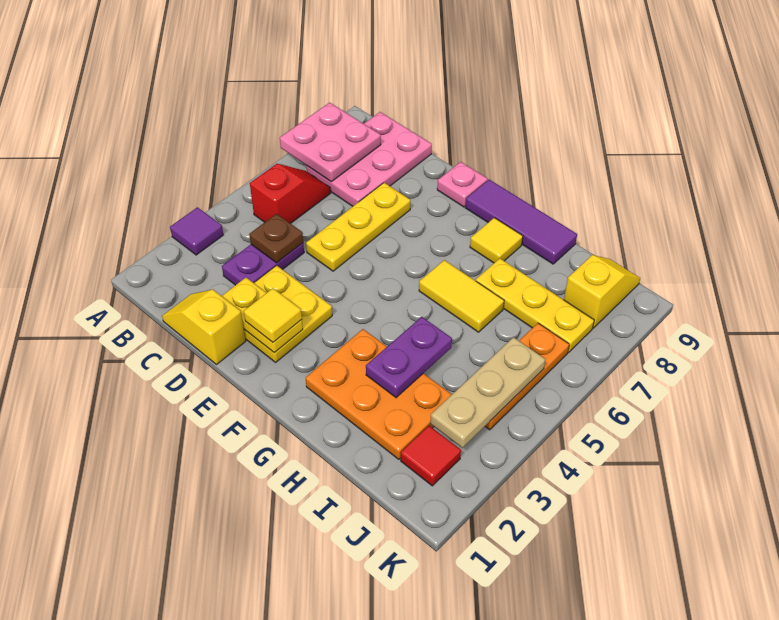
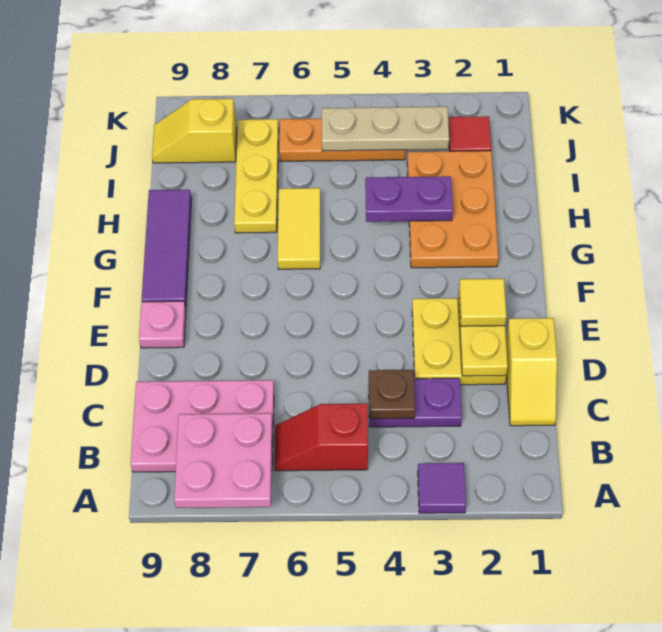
yellow plate D5:D7 level 1 -> none
yellow tile G8 level 1 -> none

